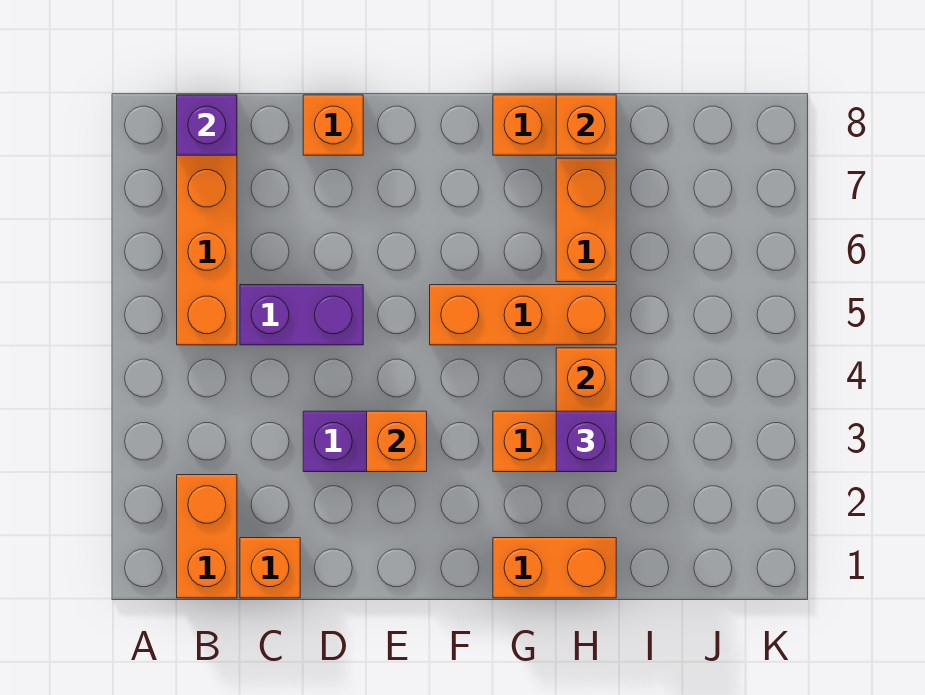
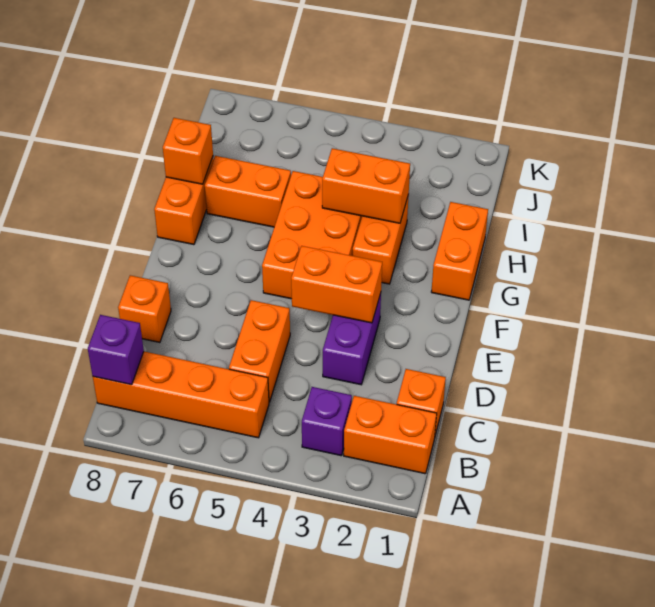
purple brick C5:D5 level 1 -> orange brick C5:D5 level 1
orange brick E3 level 2 -> orange brick E3:E4 level 2
orange brick F5:H5 level 1 -> orange brick F4:H5 level 1
purple brick H3 level 3 -> purple brick B3 level 1

